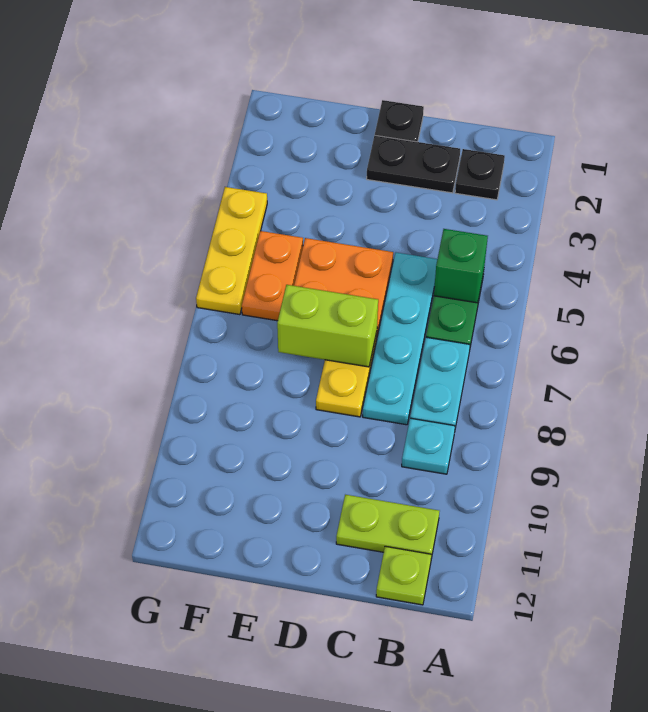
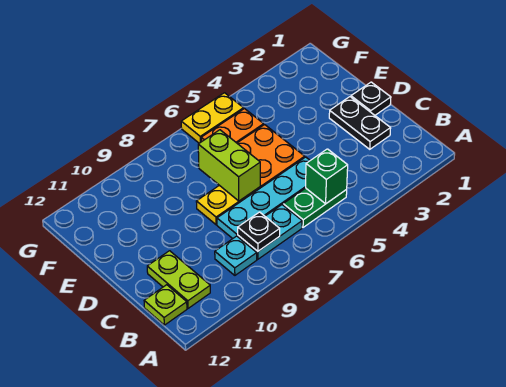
black plate B2 level 1 -> black plate B8 level 2
yellow plate G4:G6 level 1 -> yellow plate G5:G6 level 1

